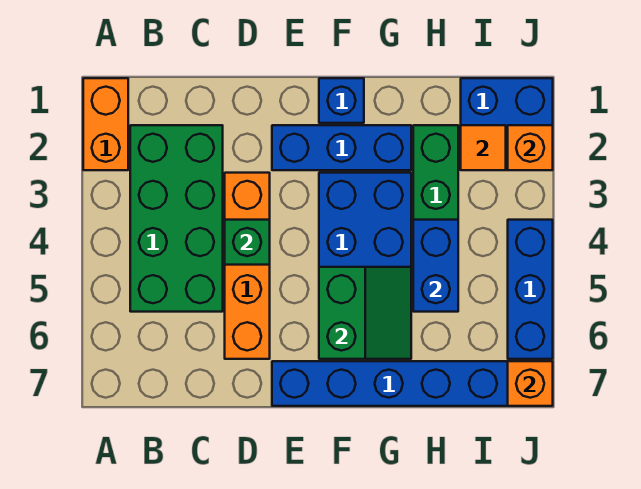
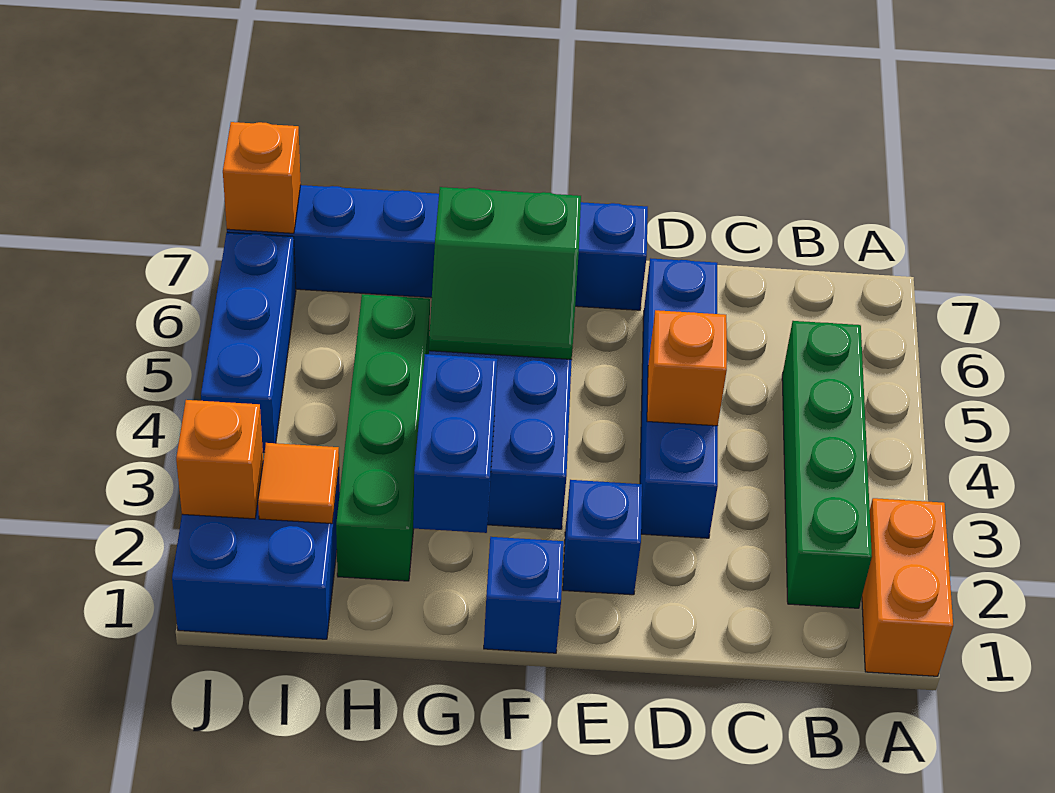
green brick B2:C5 level 1 -> green brick B2:B5 level 1
orange brick D3:D6 level 1 -> blue brick D3:D6 level 1
green brick D4 level 2 -> orange brick D4 level 2
blue brick E2:G2 level 1 -> blue brick E2 level 1
green slope F5:G6 level 2 top F -> green slope F5:G6 level 2 top 6
blue brick H4:H5 level 2 -> blue brick G2:G3 level 2

